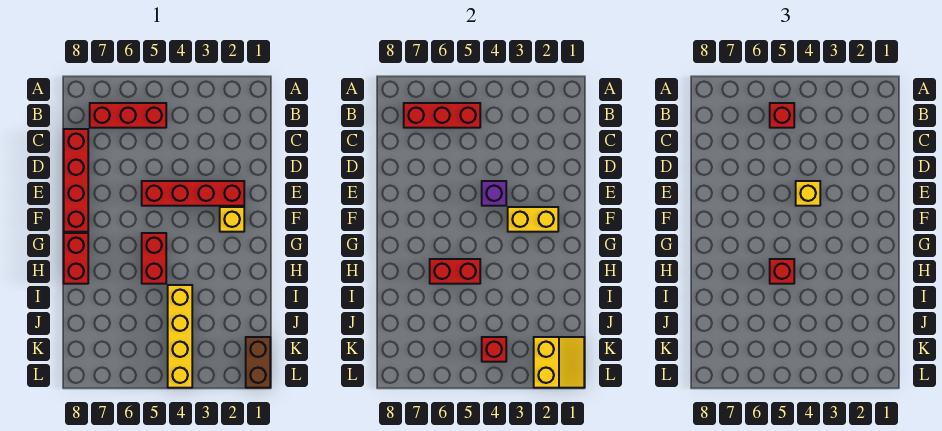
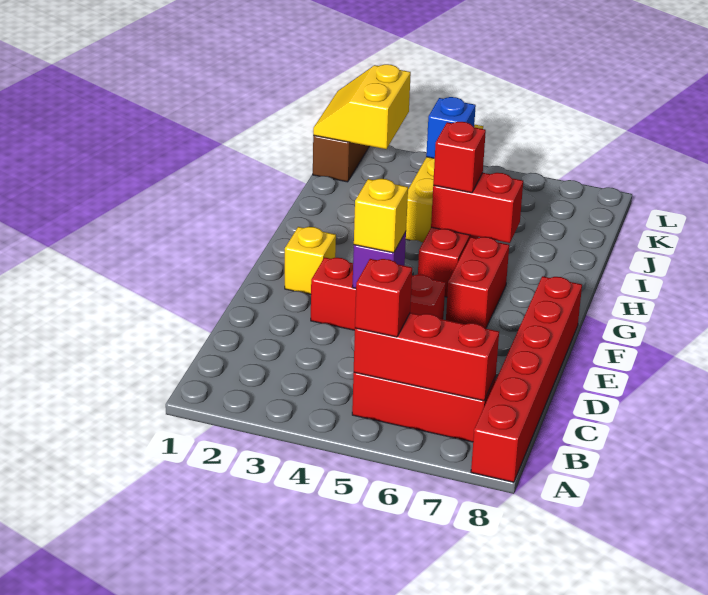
red brick C8:F8 level 1 -> red brick A8:F8 level 1
red brick E2:E5 level 1 -> red brick E3:E5 level 1
yellow brick F2:F3 level 2 -> none
red brick G8:H8 level 1 -> red brick F6:G6 level 1
red brick K4 level 2 -> blue brick K4 level 2

